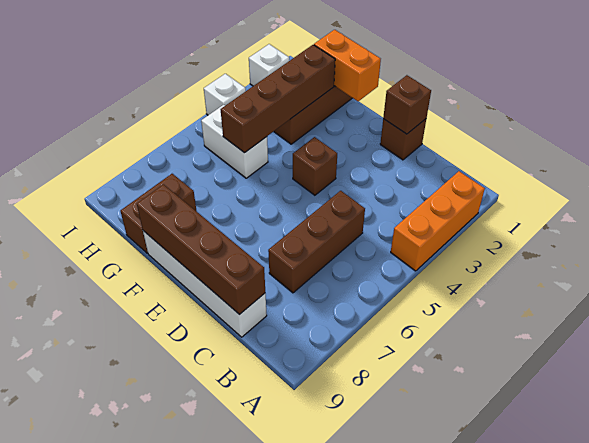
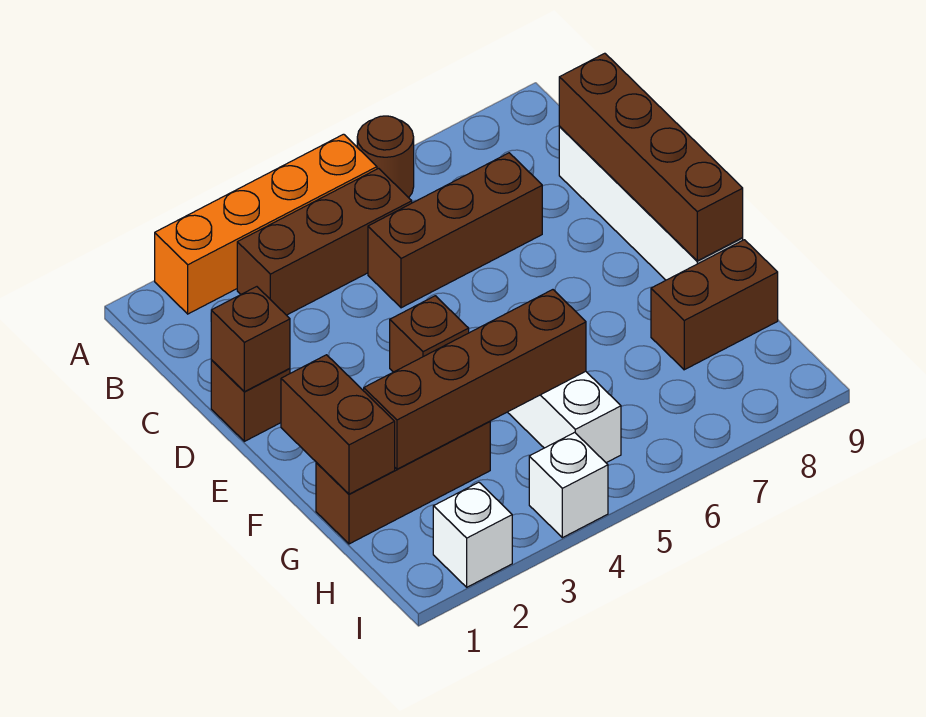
orange brick A2:A4 level 1 -> orange brick A2:A5 level 1
none -> brown round brick A6 level 1
none -> brown brick B3:B5 level 1
orange brick F1:G1 level 2 -> brown brick F1:G1 level 2

